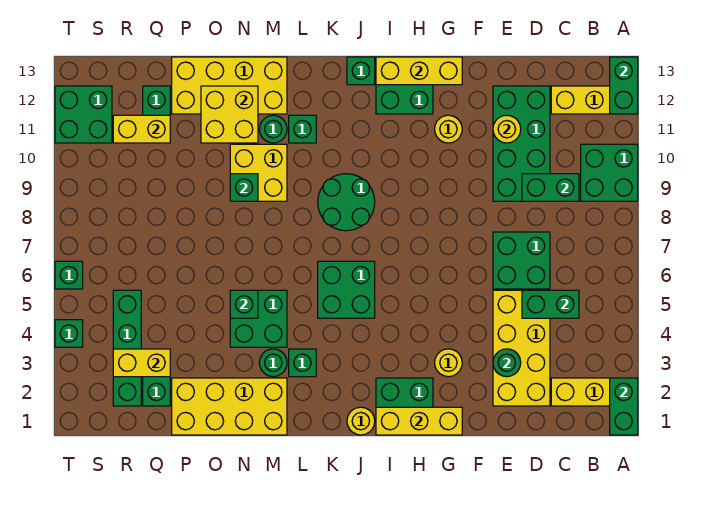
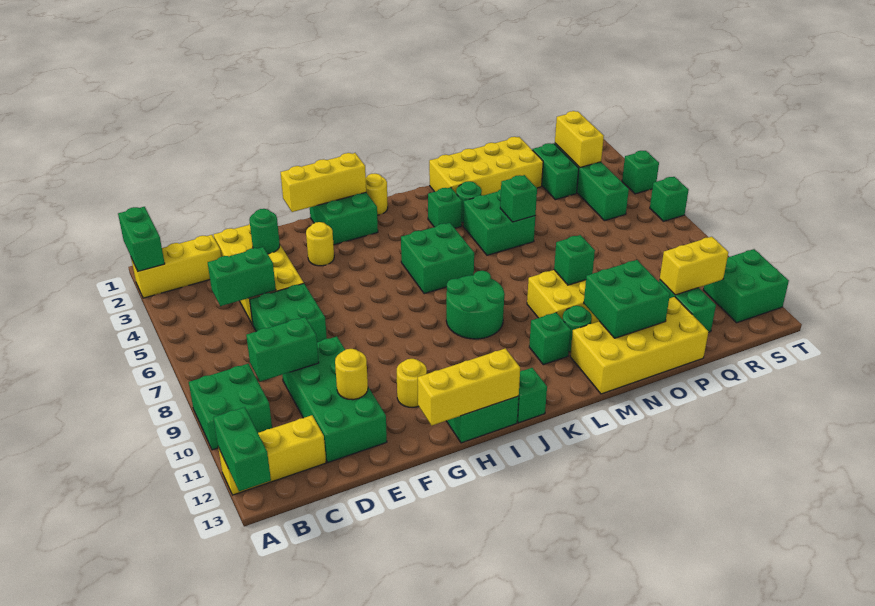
yellow brick N11:O12 level 2 -> green brick N11:O12 level 2
yellow brick Q3:R3 level 2 -> yellow brick R2:R3 level 2

